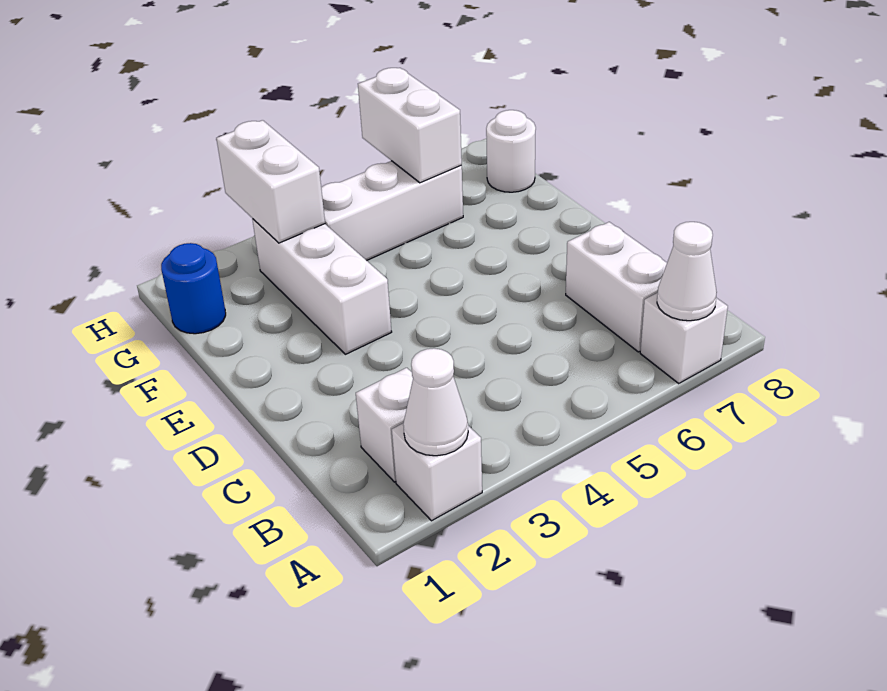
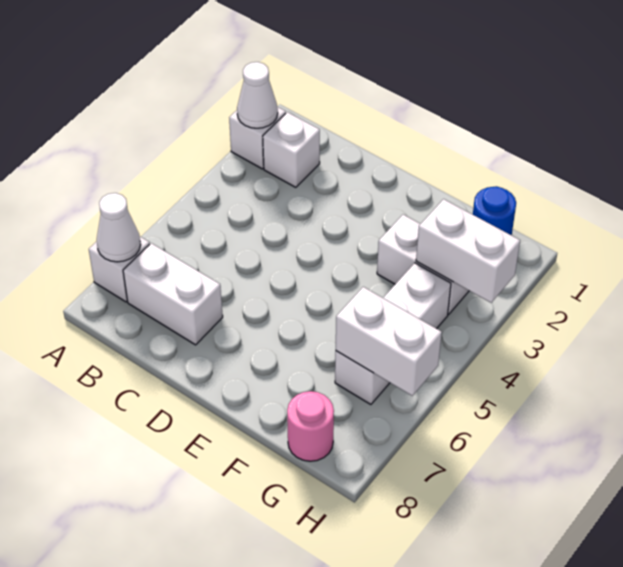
white brick E3:G3 level 1 -> white brick F3:G3 level 1
white round brick G8 level 1 -> pink round brick G8 level 1

